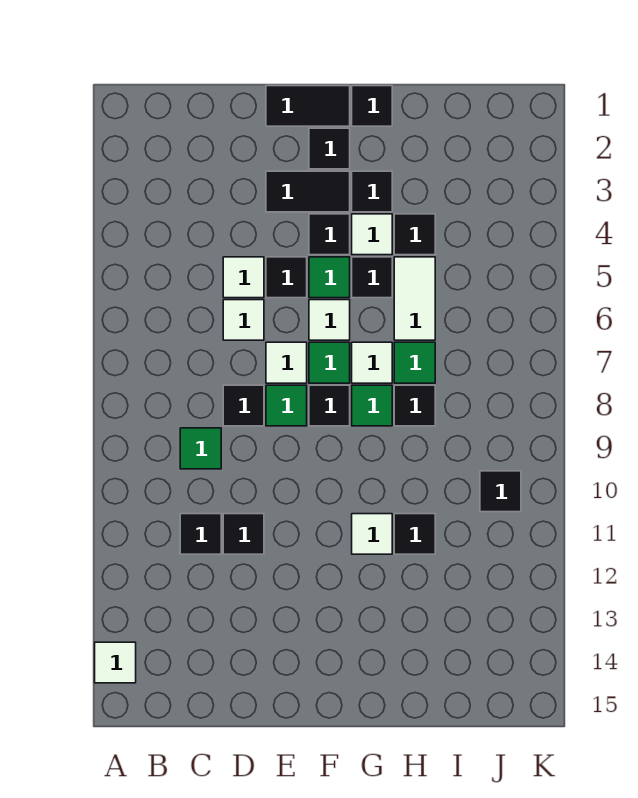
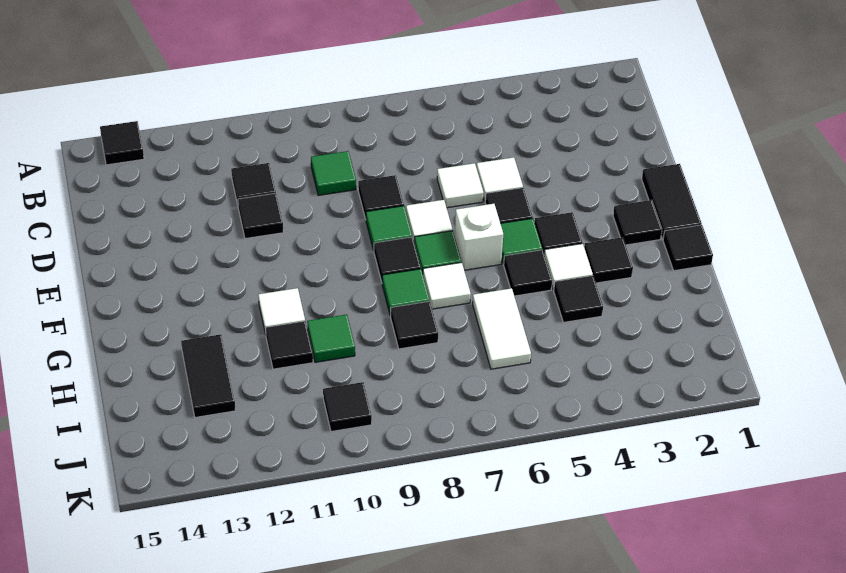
white tile A14 level 1 -> black tile A14 level 1
black tile E3:F3 level 1 -> black tile H13:I13 level 1
white tile F6 level 1 -> white brick F6 level 1
white tile H5:H6 level 1 -> white tile H6:I6 level 1
green tile H7 level 1 -> green tile H10 level 1

